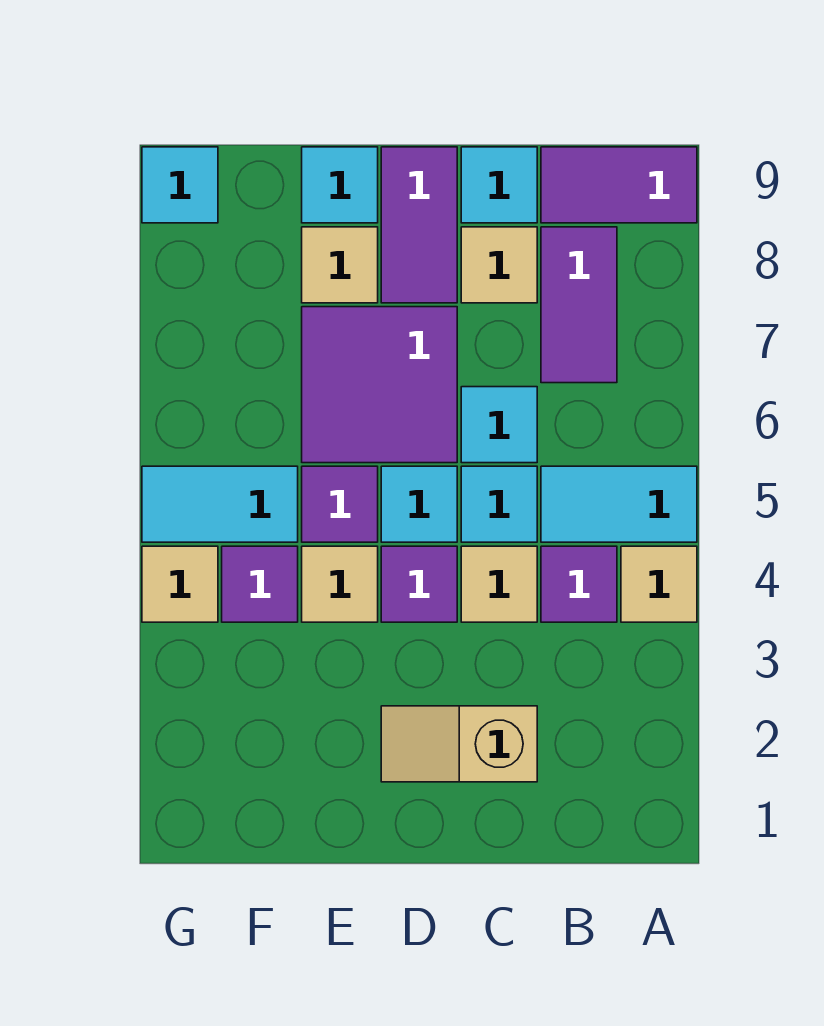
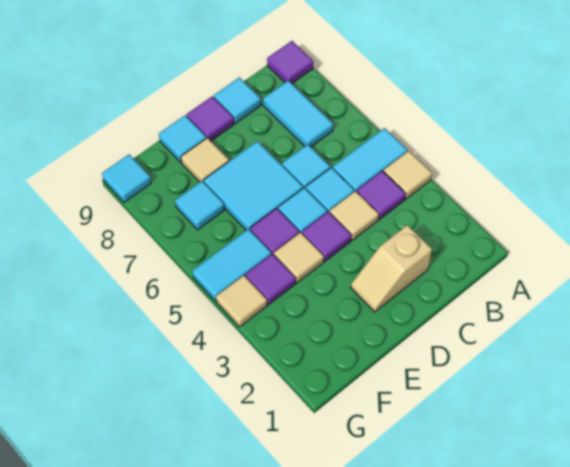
purple tile A9:B9 level 1 -> purple tile A9 level 1
purple tile B7:B8 level 1 -> cyan tile B7:B8 level 1
tan tile C8 level 1 -> none
purple tile D6:E7 level 1 -> cyan tile D6:E7 level 1
purple tile D8:D9 level 1 -> purple tile D9 level 1
none -> cyan tile F7 level 1

